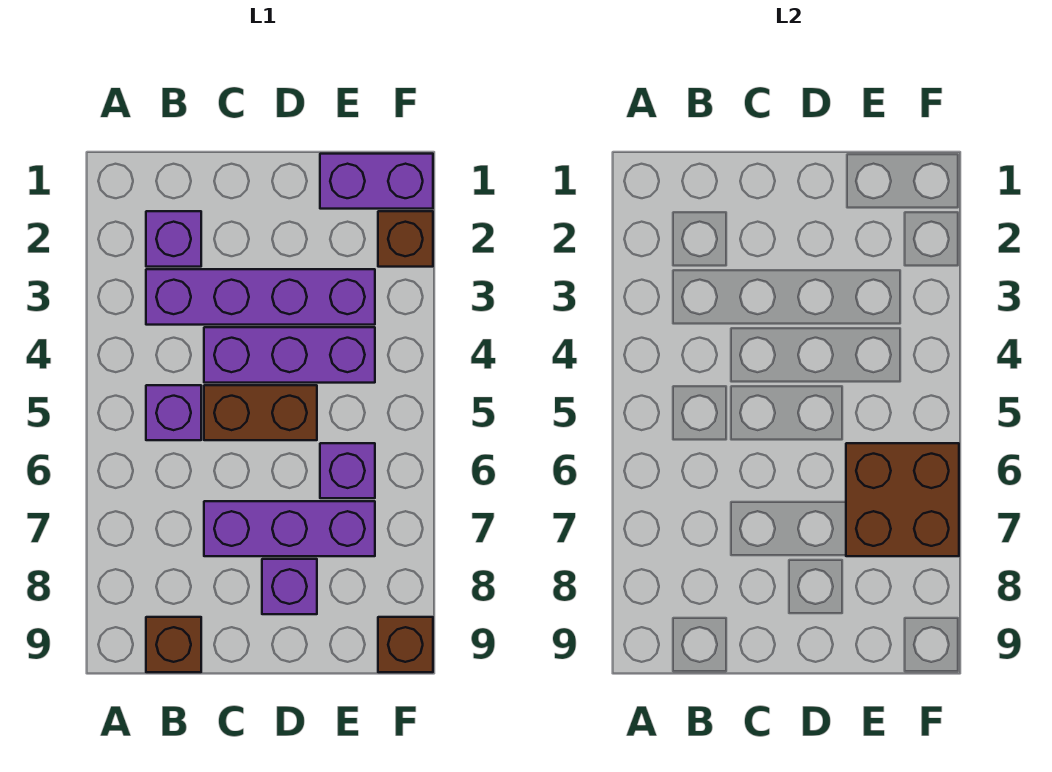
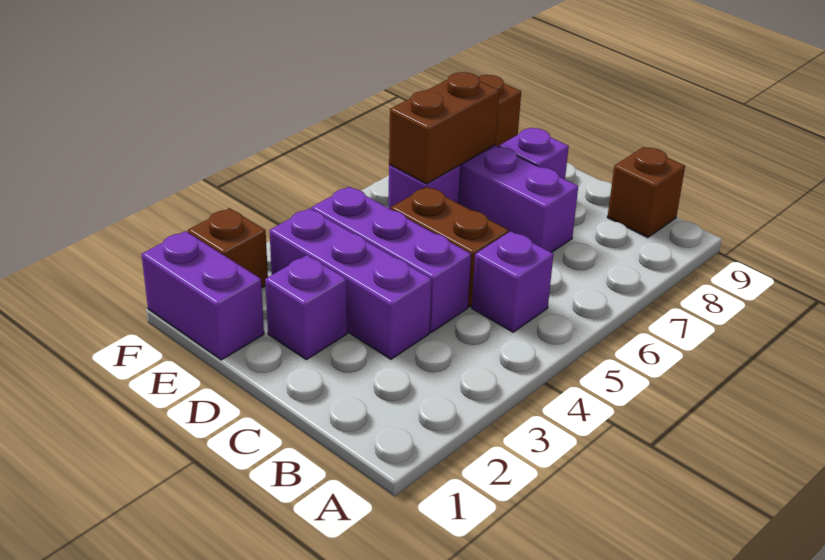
purple brick B2 level 1 -> purple brick D2 level 1
purple brick B3:E3 level 1 -> purple brick C3:E3 level 1
brown brick E6:F7 level 2 -> brown brick E6:E7 level 2

